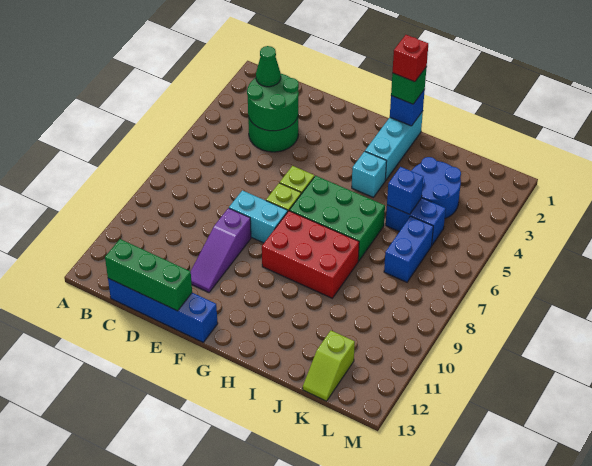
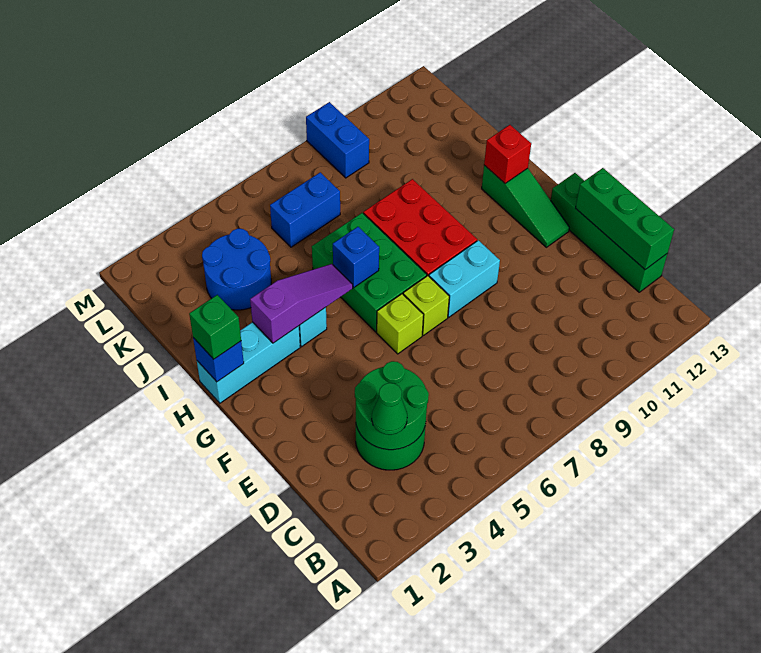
blue brick C13:F13 level 1 -> green brick C13:F13 level 1
cyan brick E8:F8 level 1 -> cyan brick F8:F9 level 1
purple slope E9:E11 level 1 top 9 -> purple slope H3:H5 level 2 top 3
none -> green slope F12:H12 level 1 top H
red brick H1 level 4 -> red brick H12 level 2
blue brick J5:K5 level 1 -> blue brick L9:M9 level 1
blue brick J5 level 2 -> blue brick H6 level 2
lime slope K12:K13 level 1 top 12 -> none

